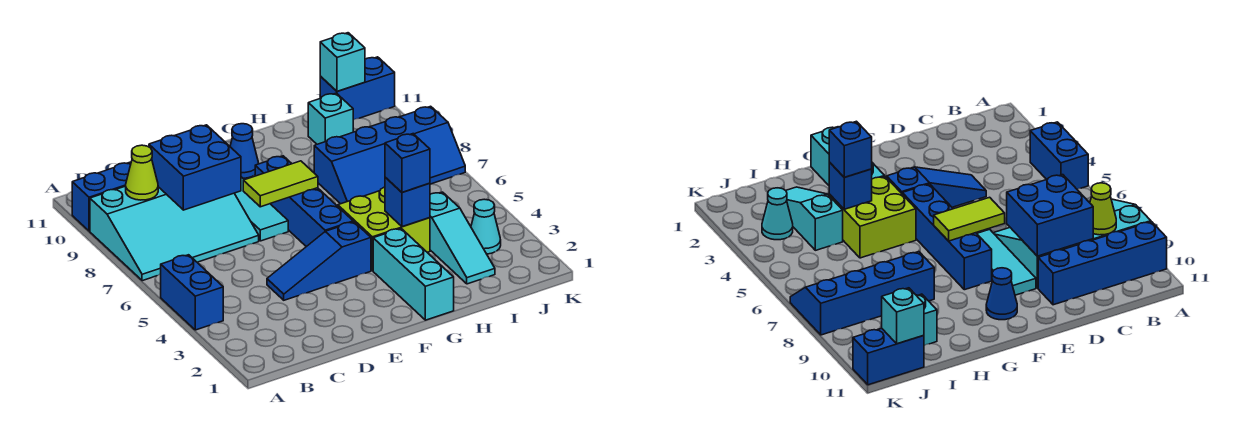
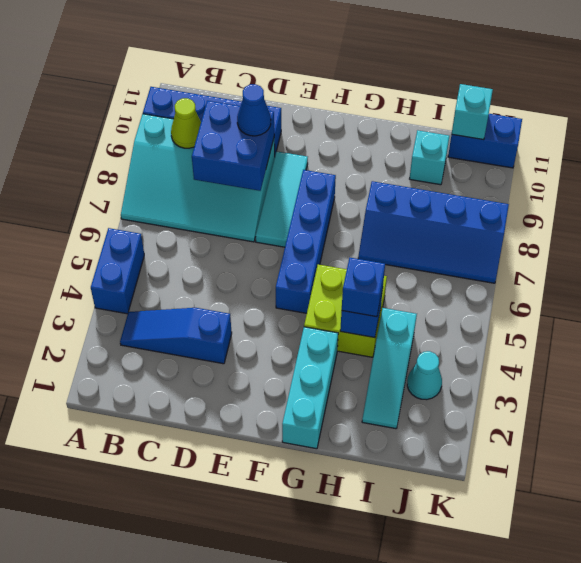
blue slope D4:F4 level 1 top F -> blue slope B3:D3 level 1 top D
lime tile E7:F7 level 2 -> none
blue cone F10 level 1 -> blue cone D9 level 3

